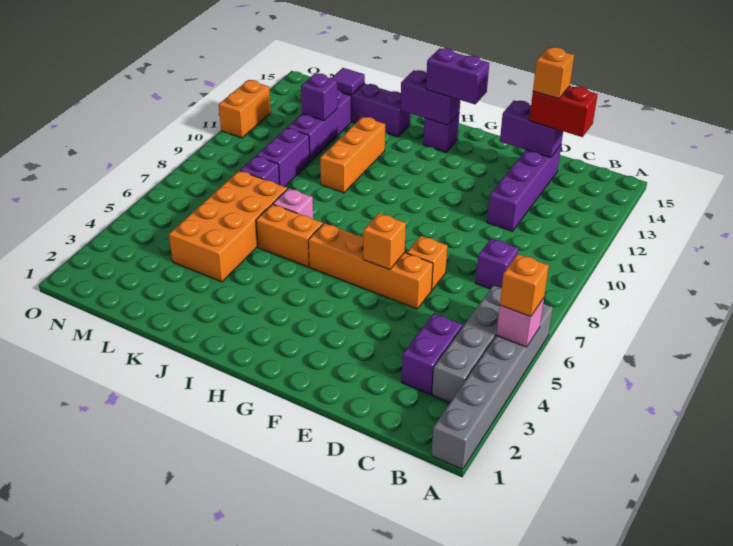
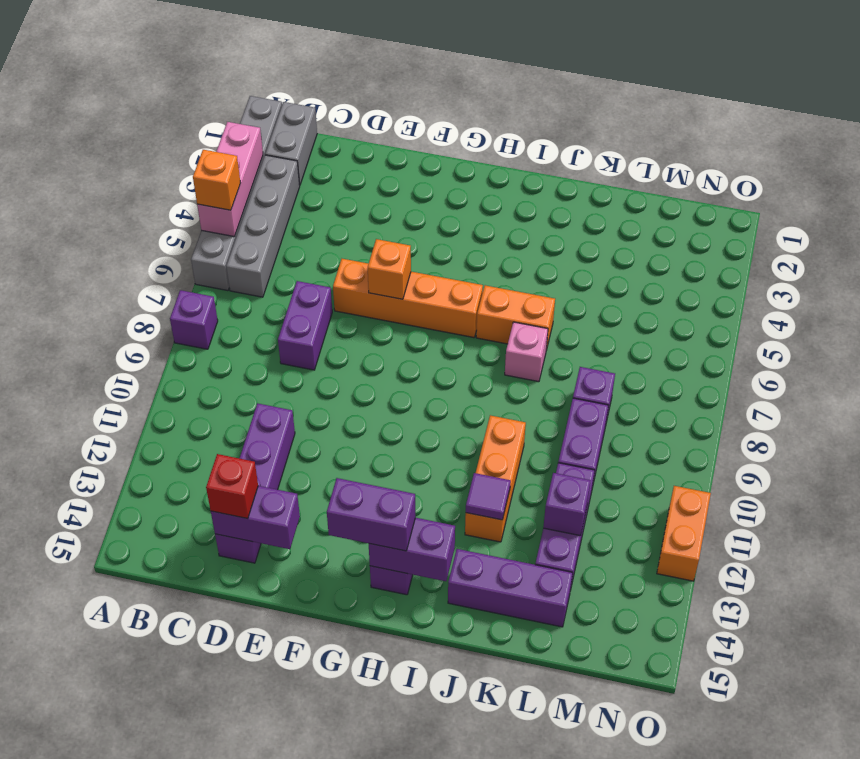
pink brick A5 level 2 -> pink brick A3:A5 level 2
none -> grey brick B1:B2 level 1
purple brick C3:C4 level 1 -> purple brick D7:D8 level 1
purple brick C8 level 1 -> purple brick A8 level 1
red brick C14:D14 level 3 -> red brick D14 level 3
orange brick D14 level 4 -> none
orange brick E7 level 1 -> none
orange brick K4:L7 level 1 -> none
purple tile L14 level 2 -> purple tile J12 level 2

